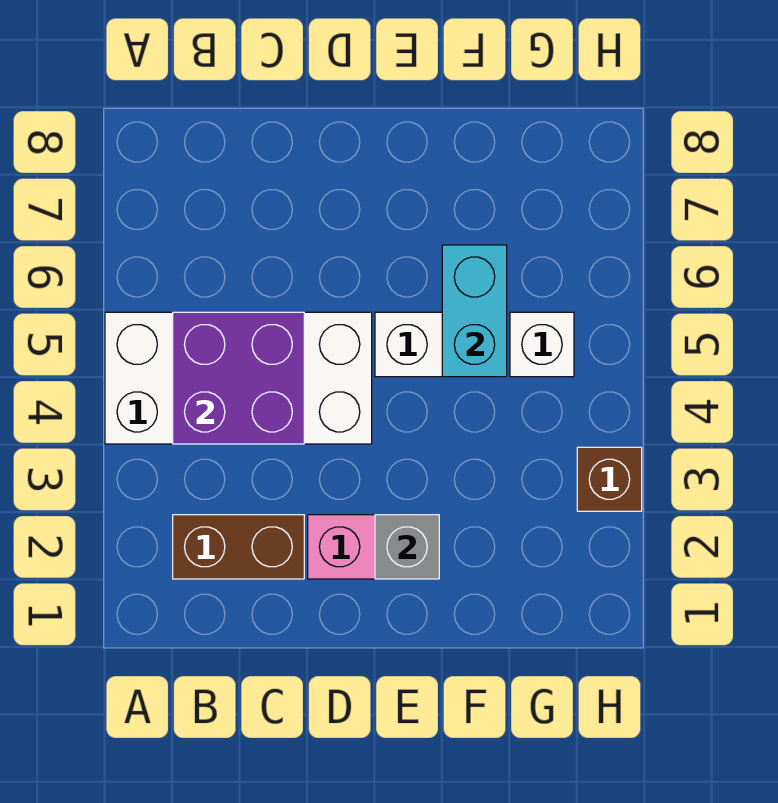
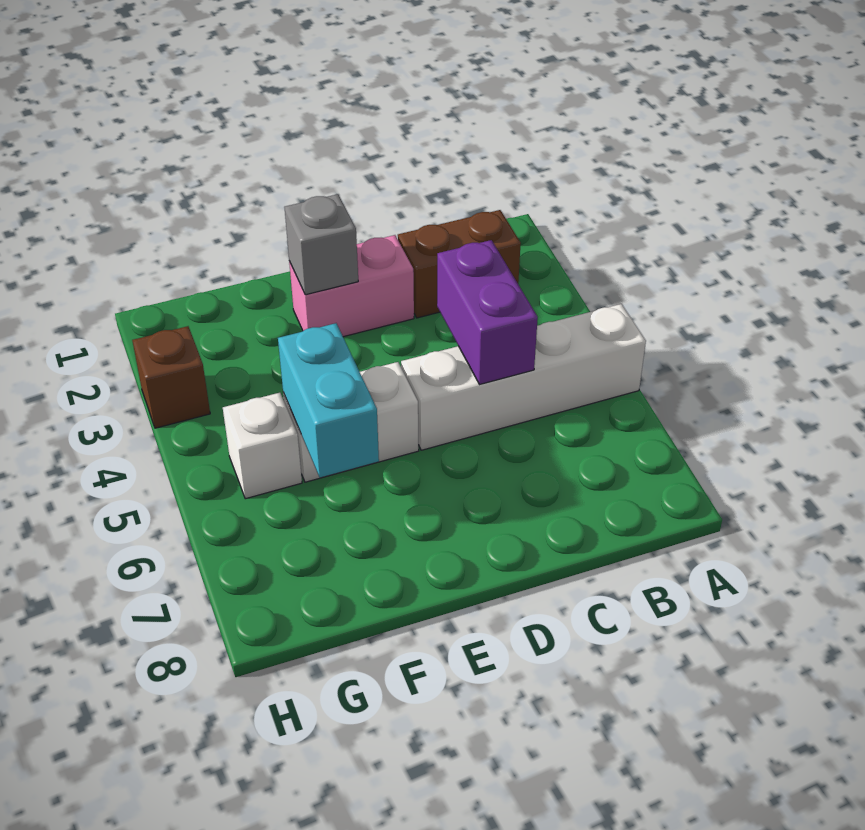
white brick A4:D5 level 1 -> white brick A5:D5 level 1
purple brick B4:C5 level 2 -> purple brick C4:C5 level 2

